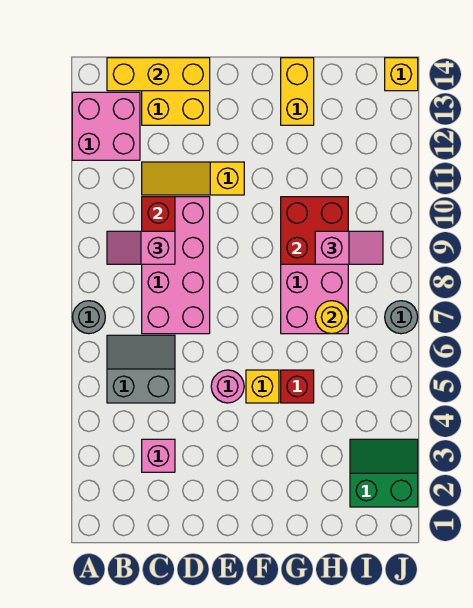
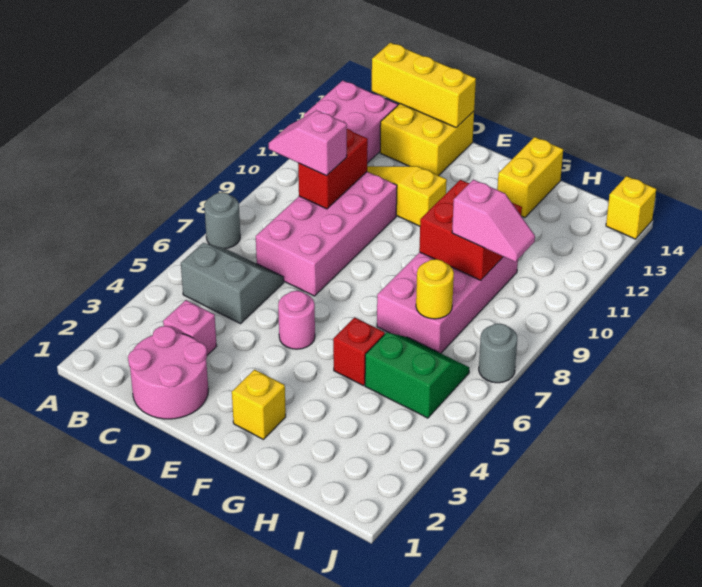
none -> pink round brick C1:D2 level 1
yellow brick F5 level 1 -> yellow brick F2 level 1
green slope I2:J3 level 1 top 2 -> green slope H5:I6 level 1 top 5

